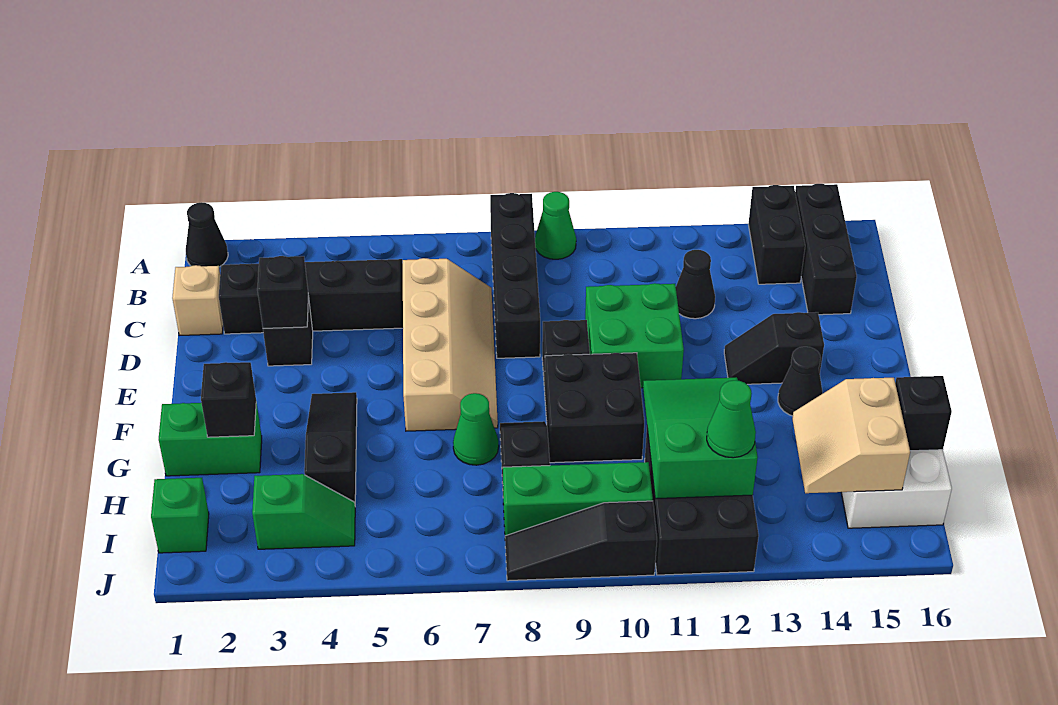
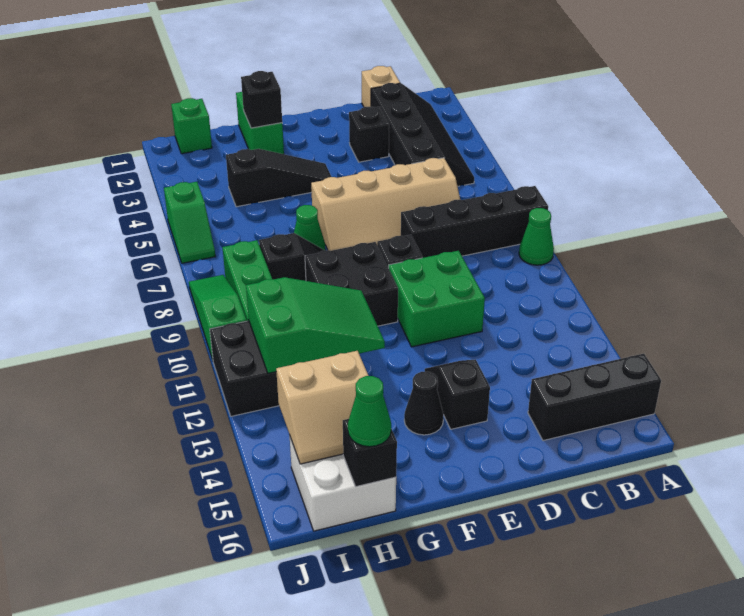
black cone A1 level 1 -> none
black brick A14:B14 level 1 -> none
black cone C12 level 1 -> none
black brick D3 level 2 -> none
tan slope H14:I15 level 2 top 15 -> tan slope H14:I15 level 2 top 14
green slope I3:I4 level 1 top 3 -> green slope J5:J6 level 1 top 5
green cone I12 level 3 -> green cone H16 level 3
black slope J8:J10 level 1 top 10 -> green slope J8:J10 level 1 top 10

